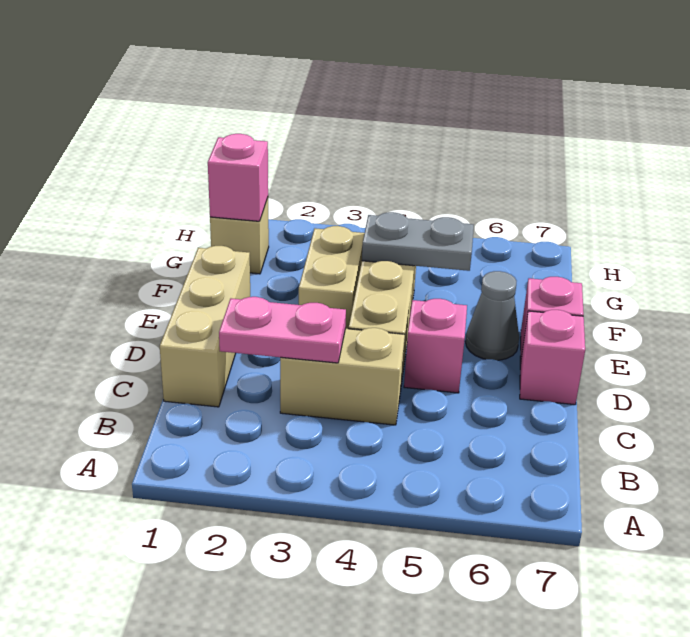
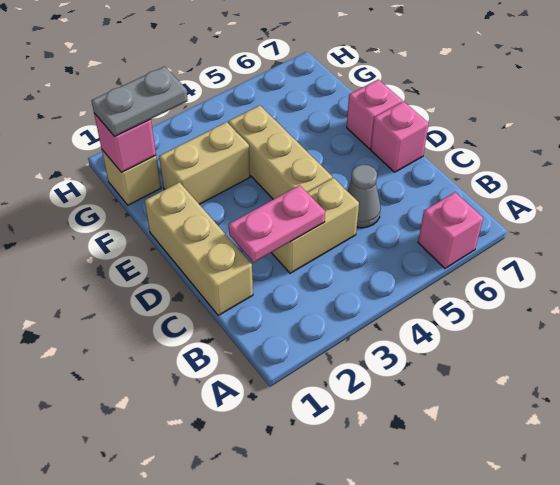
pink brick D5 level 1 -> pink brick A6 level 1
tan brick E3:F3 level 1 -> tan brick F2:F3 level 1
grey cone E6 level 1 -> grey cone C5 level 1
grey plate F4:F5 level 2 -> grey plate G1:G2 level 3

